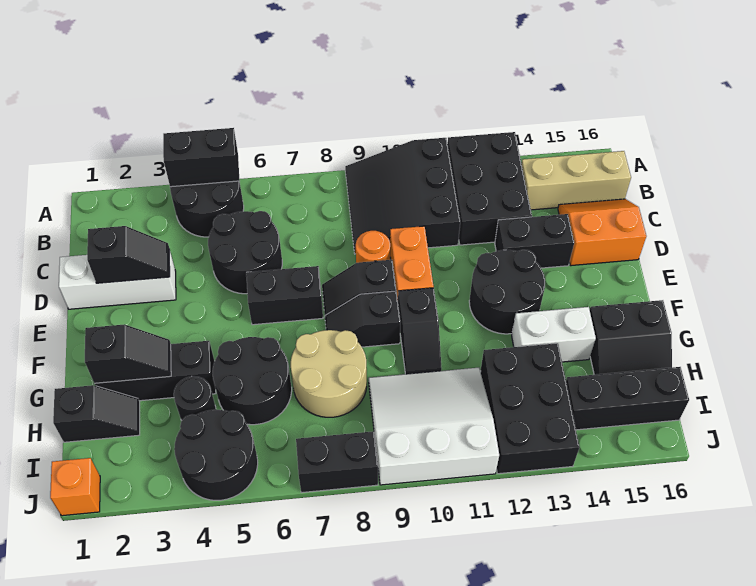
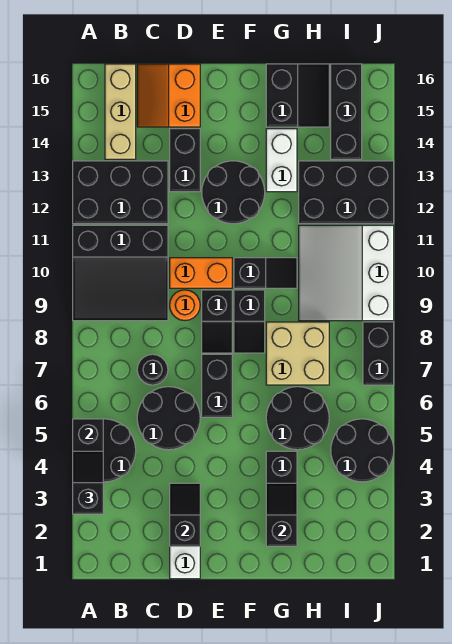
tan round brick G7:H8 level 1 -> tan brick G7:H8 level 1
black slope H1:H2 level 1 top 1 -> black slope A3:A4 level 3 top 3
black round brick H4 level 1 -> black round brick C7 level 1
orange brick J1 level 1 -> none

